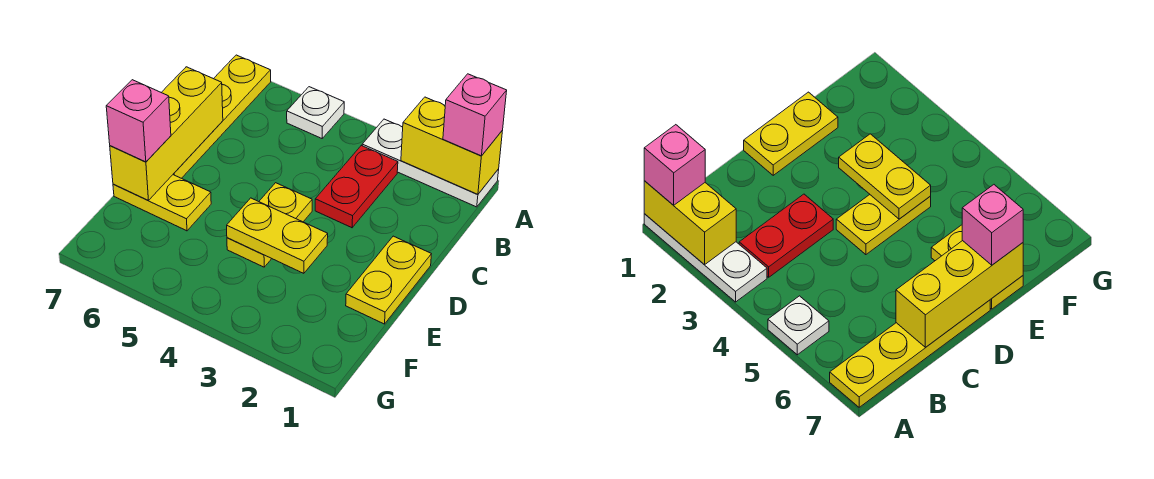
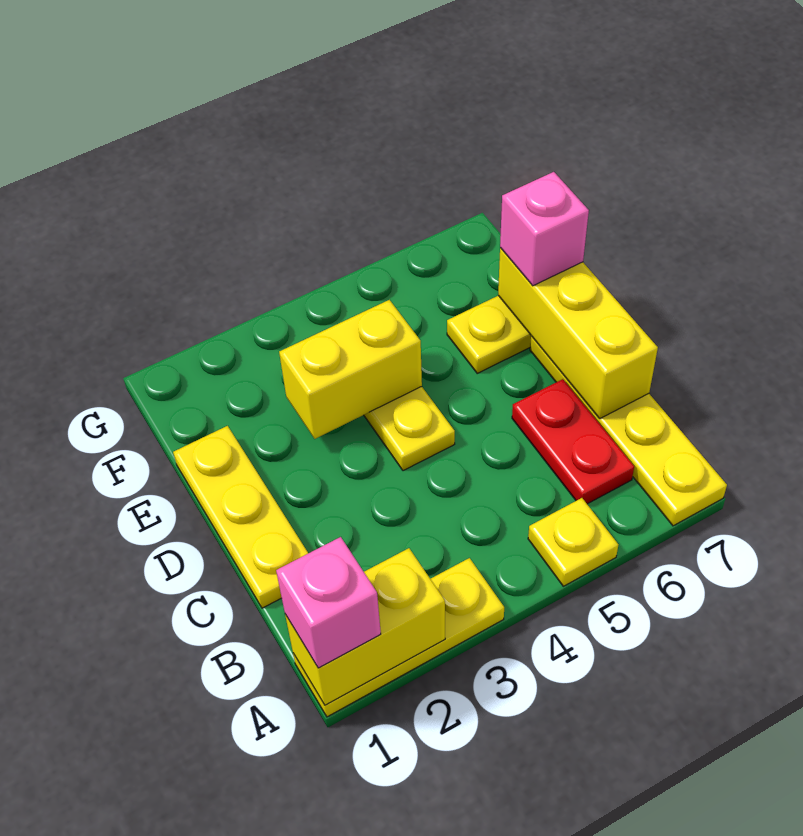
white plate A1:A3 level 1 -> yellow plate A1:A3 level 1
white plate A5 level 1 -> yellow plate A5 level 1
red plate B3:C3 level 1 -> red plate B6:C6 level 1
yellow plate D1:E1 level 1 -> yellow plate C1:E1 level 1
yellow plate E3:E4 level 2 -> yellow brick E3:E4 level 2

